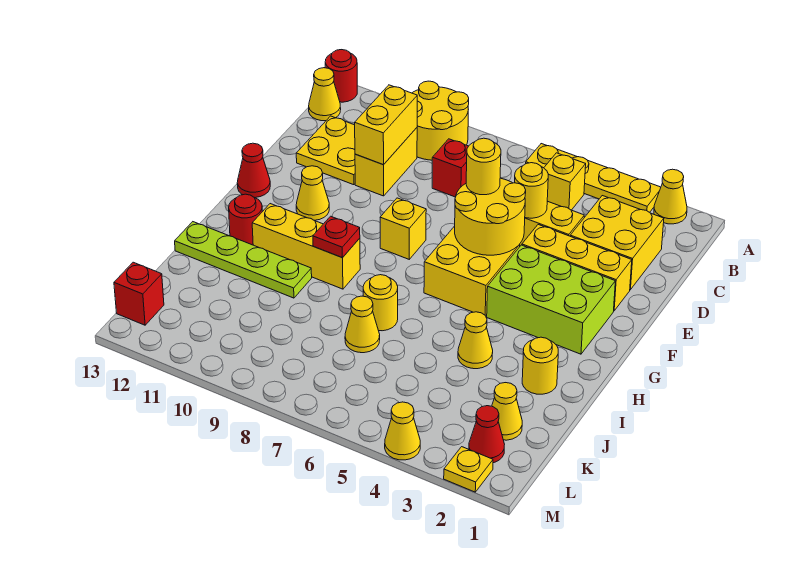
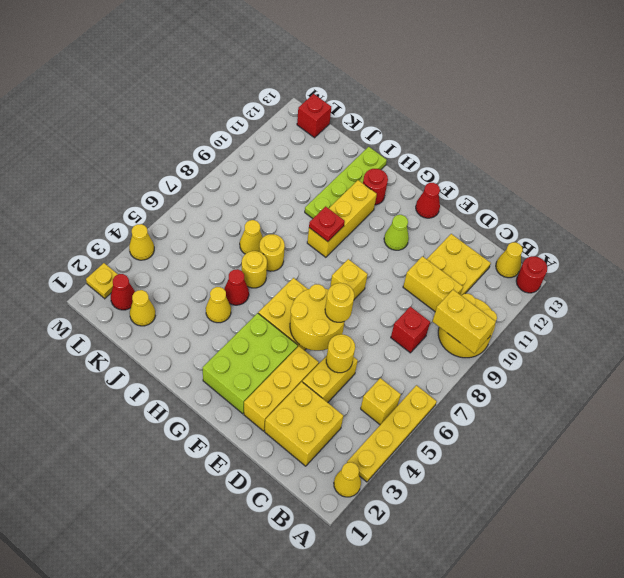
yellow brick C10:D10 level 2 -> yellow brick A9:B9 level 2
yellow cone F11 level 1 -> lime cone F11 level 1
yellow round brick I2 level 1 -> yellow round brick I6 level 1
none -> red cone I5 level 1

